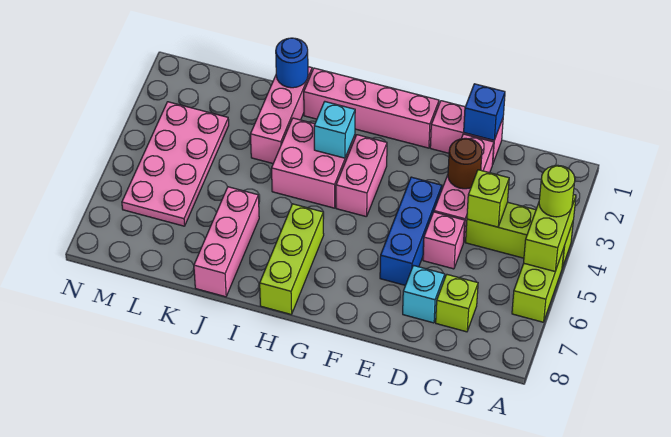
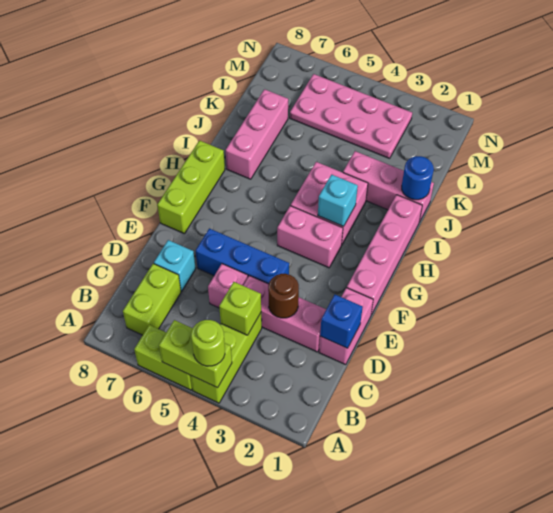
lime brick C7 level 1 -> lime brick B7:C7 level 1
lime brick H6:H8 level 1 -> lime brick F8:H8 level 1
pink brick J6:J8 level 1 -> pink brick I7:K7 level 1

